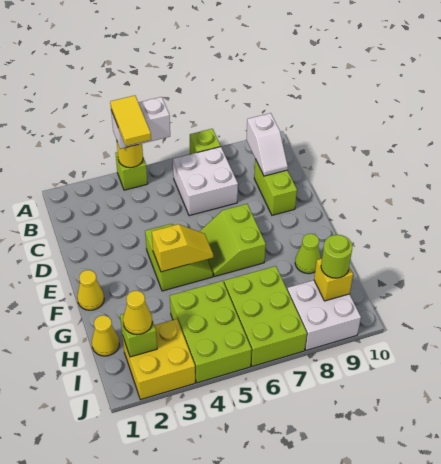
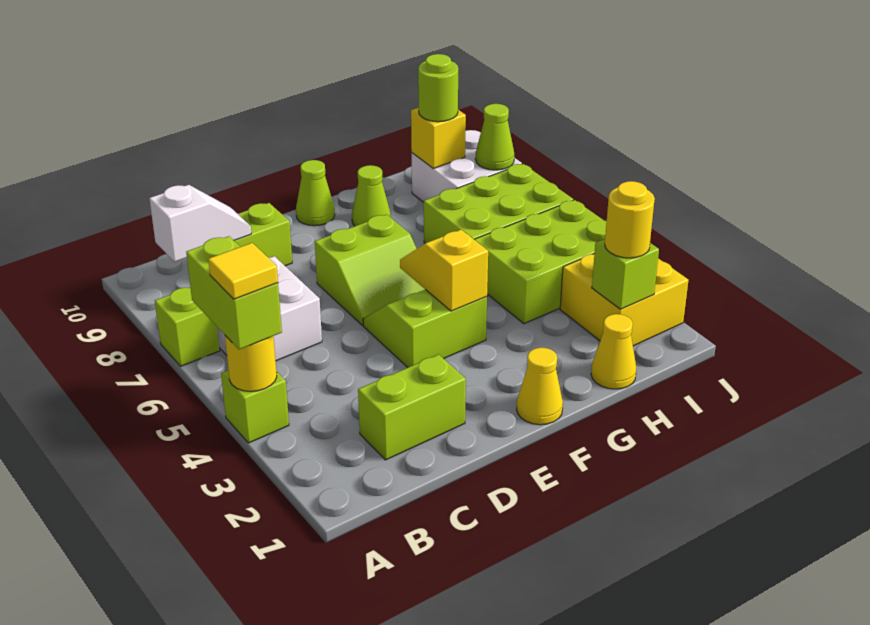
white brick A4:A5 level 3 -> lime brick A4:A5 level 3
yellow tile A4:B4 level 4 -> yellow tile A4 level 4
none -> lime brick C2:D2 level 1
none -> lime cone F10 level 1
yellow cone I2 level 3 -> yellow round brick I2 level 3
none -> lime cone J8 level 2

